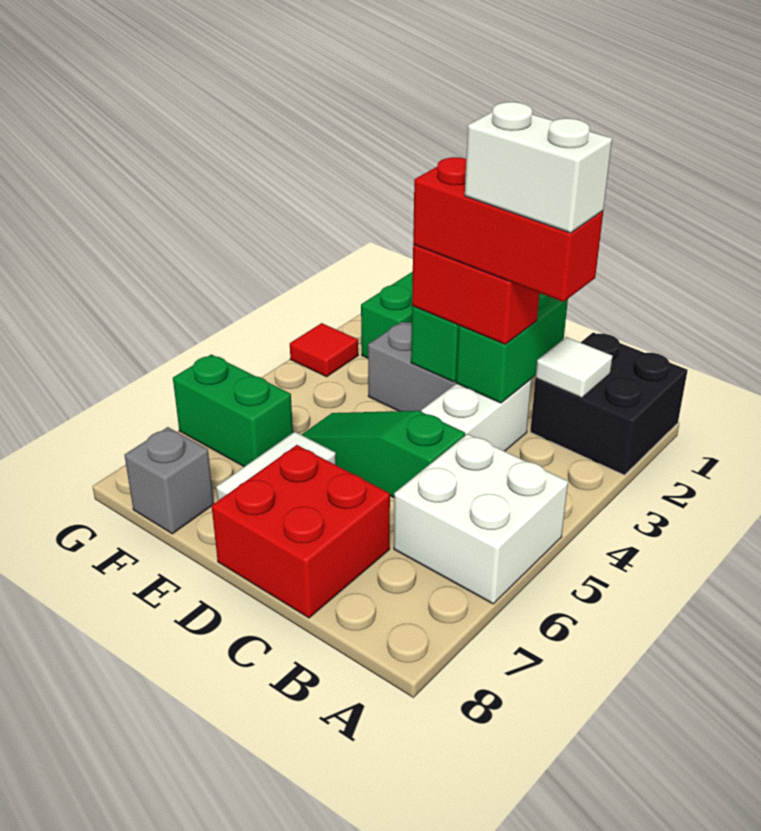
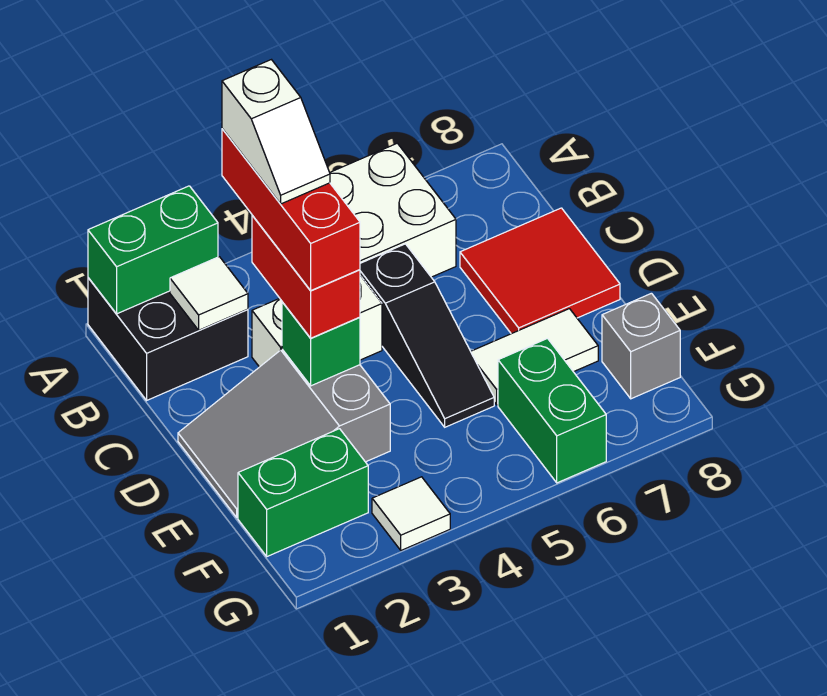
white brick B3:C3 level 5 -> white slope B3:C3 level 5 top B
green brick C2:C3 level 2 -> green brick A1:A2 level 2
green slope C5:E5 level 1 top C -> black slope C5:E5 level 1 top C
red brick C7:D8 level 1 -> red tile C7:D8 level 1
red tile G3 level 1 -> white tile G3 level 1

